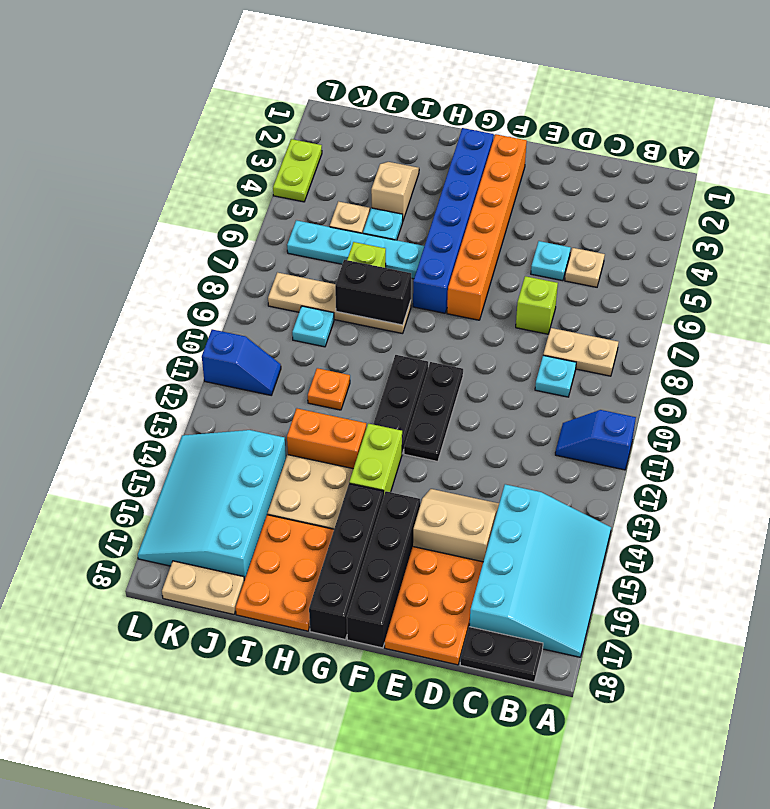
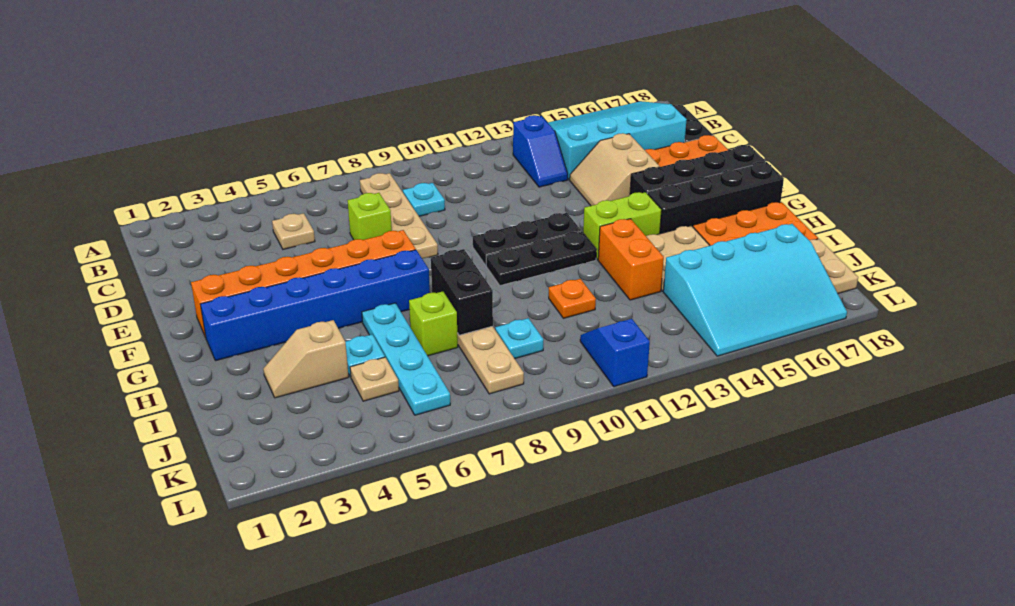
blue slope A11:B11 level 1 top A -> blue slope B13:C13 level 1 top B
tan plate B8:C8 level 1 -> tan plate B8:E8 level 1
cyan plate D5 level 1 -> none
lime plate L3:L4 level 1 -> none

